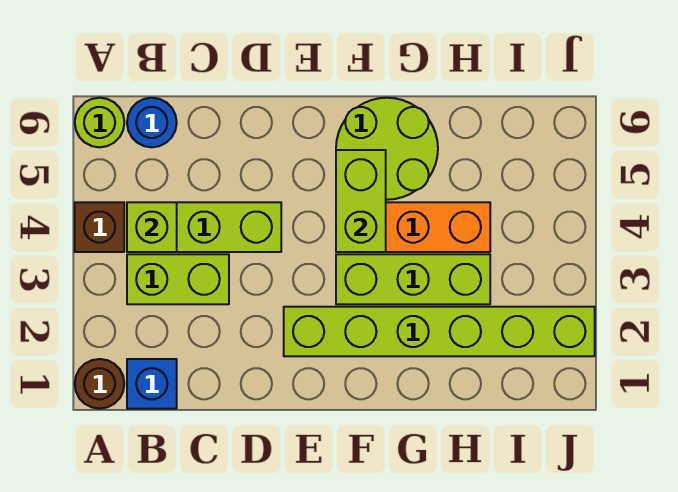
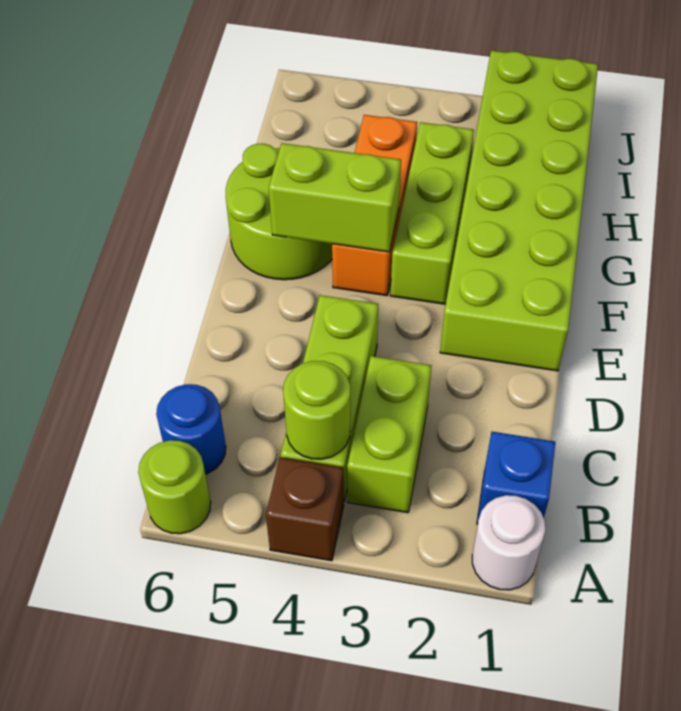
brown round brick A1 level 1 -> white round brick A1 level 1
lime brick B4 level 2 -> lime round brick B4 level 2
lime brick E2:J2 level 1 -> lime brick E1:J2 level 1

